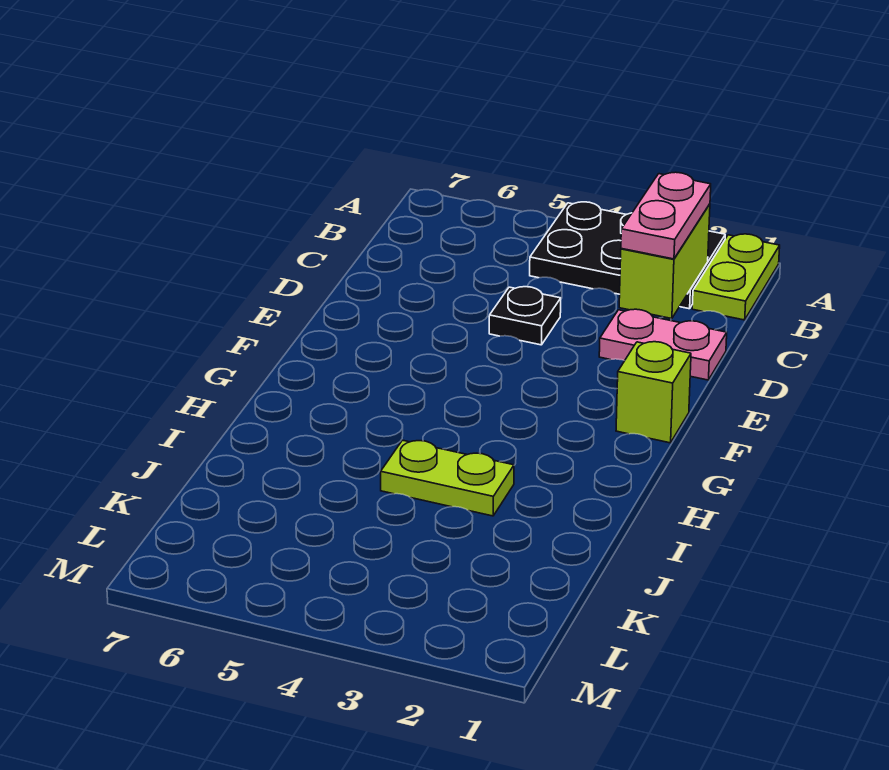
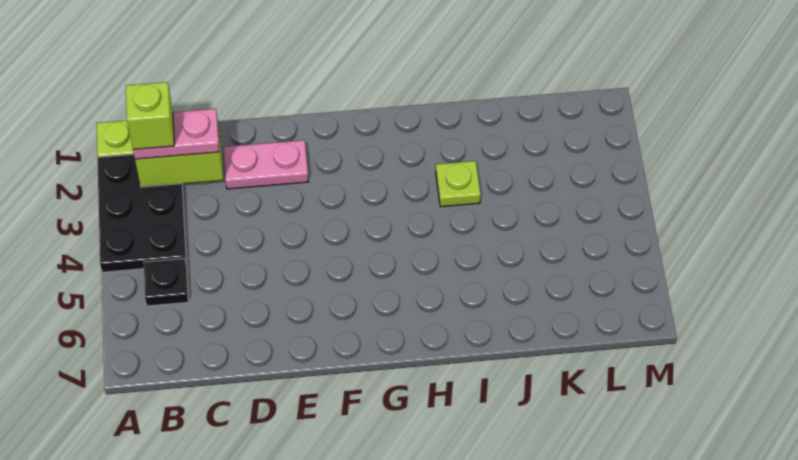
pink plate D1:D2 level 1 -> pink plate D2:E2 level 1
black plate D4 level 1 -> black plate B5 level 1
lime brick F1 level 1 -> lime brick B2 level 4
lime plate I3:I4 level 1 -> lime plate I3 level 1

